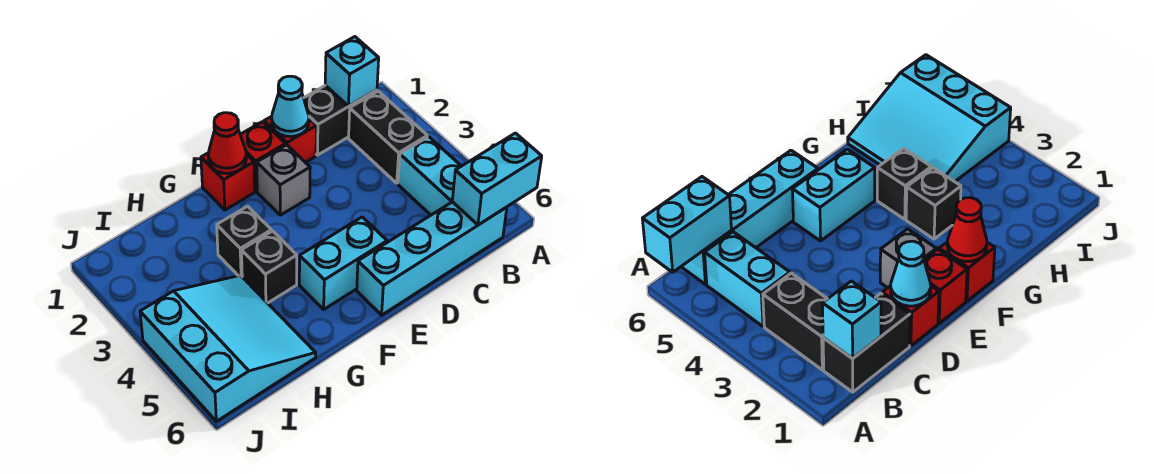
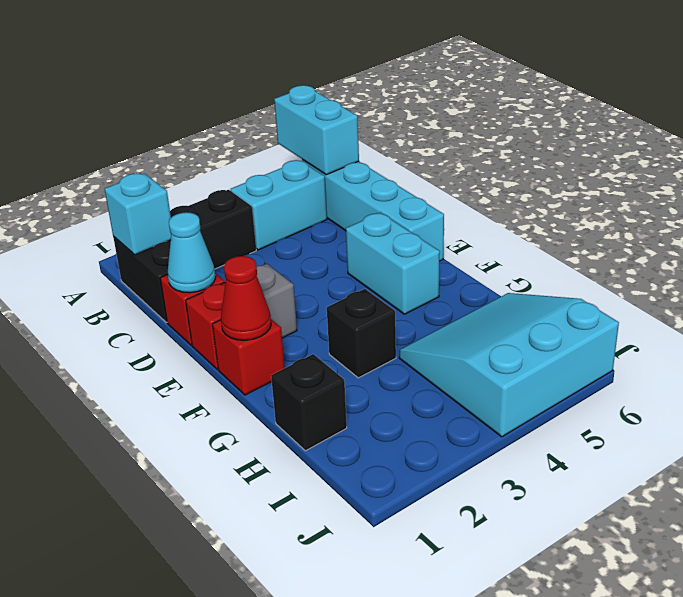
black brick G4 level 1 -> black brick H1 level 1

